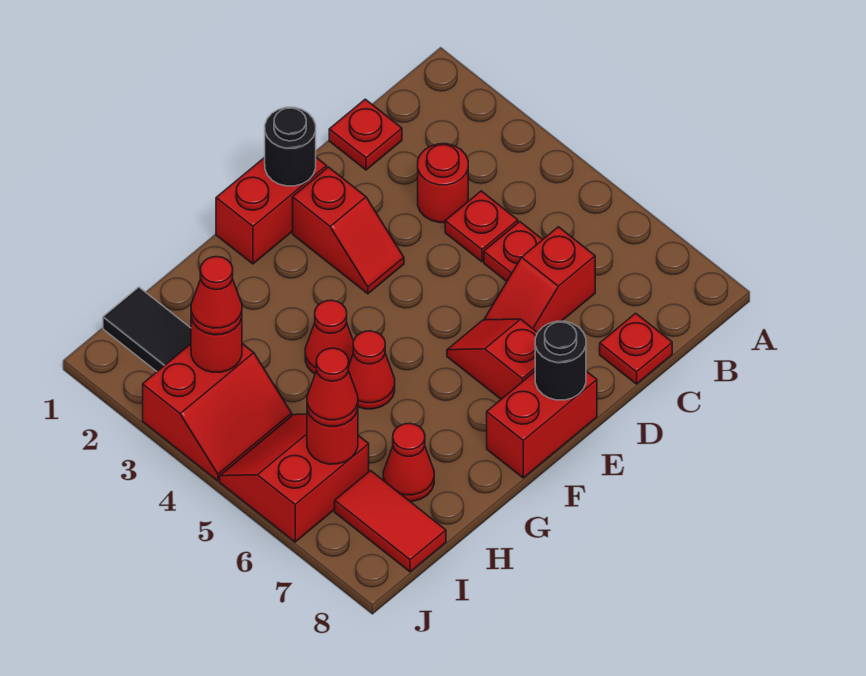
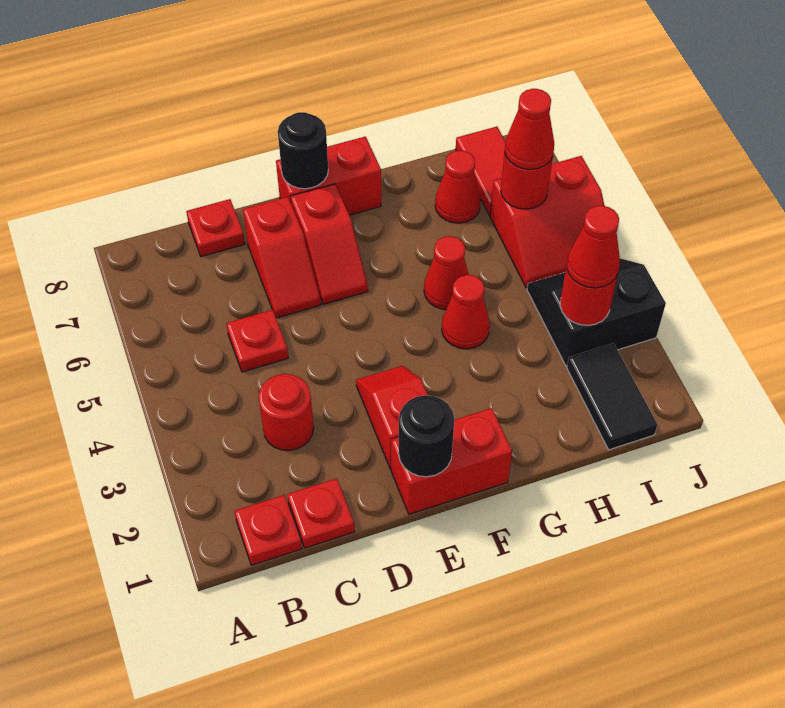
red plate C4 level 1 -> red plate B1 level 1
red slope C6:D6 level 1 top C -> red slope D6:D7 level 1 top 7
red slope I3:J4 level 1 top 3 -> black slope I3:J4 level 1 top 3

